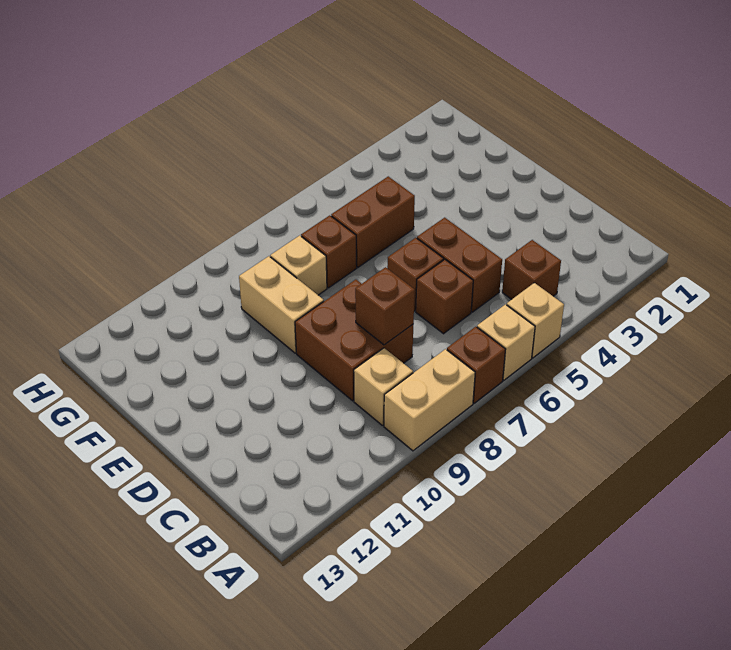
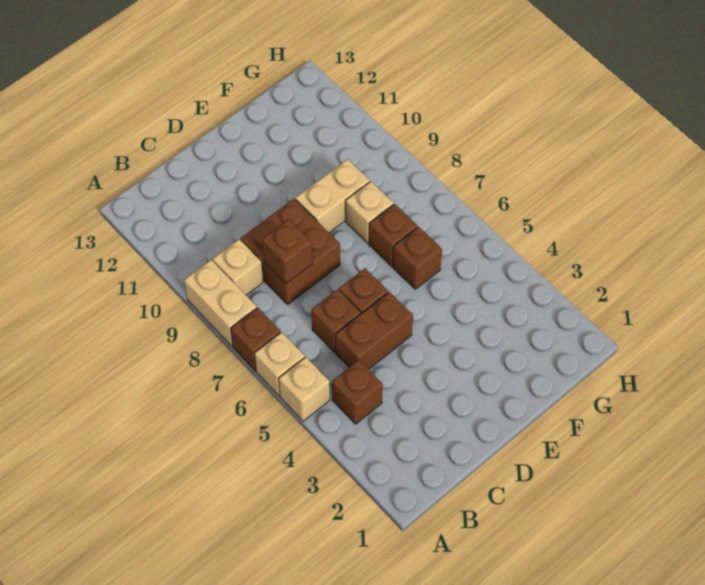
brown brick F5:F6 level 1 -> brown brick F6 level 1

